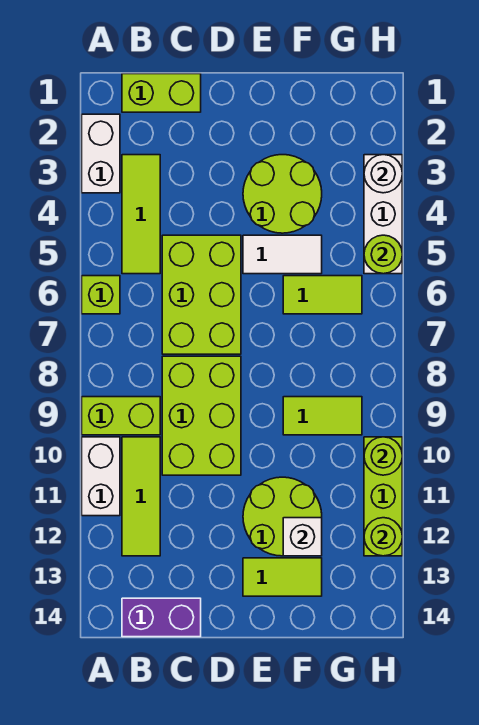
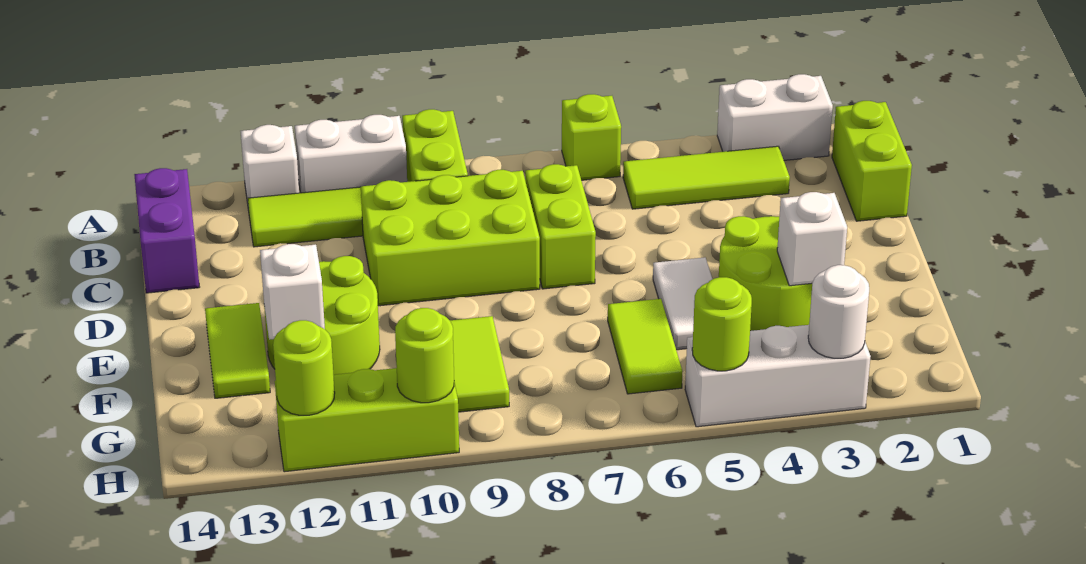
none -> white brick A12 level 1
lime brick C5:D7 level 1 -> lime brick C7:D7 level 1
none -> white brick F3 level 2

